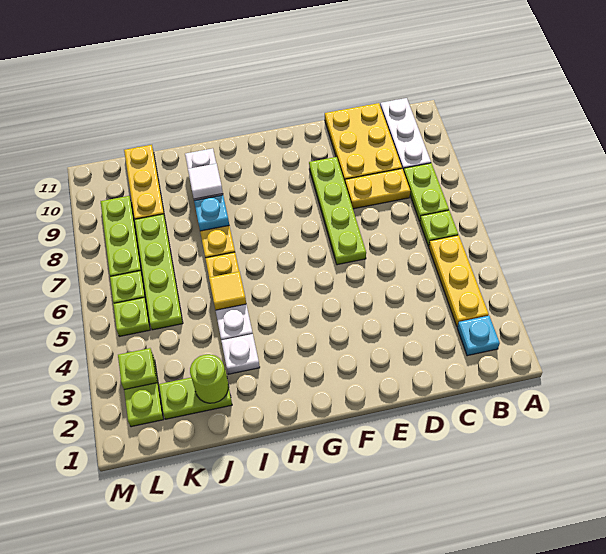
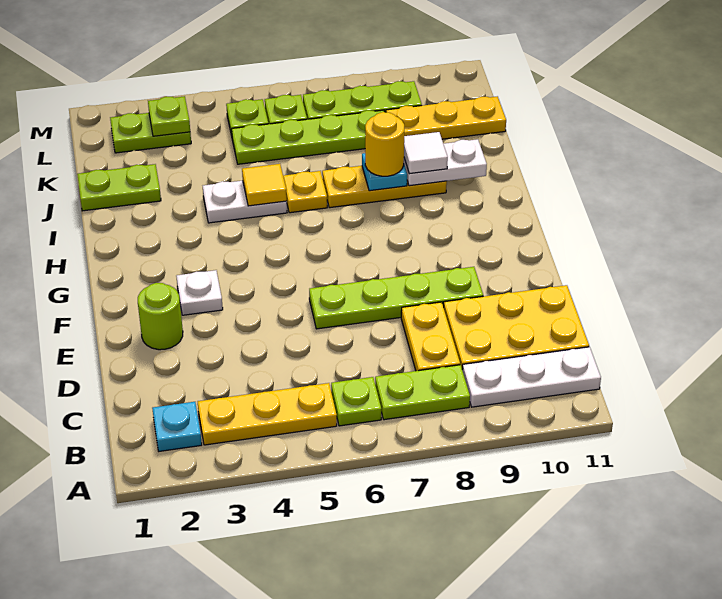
white plate I3 level 1 -> white plate F3 level 1
none -> yellow round brick I8 level 3
lime plate J2:K2 level 1 -> lime plate J1:J2 level 1
lime round brick J2 level 2 -> lime round brick E2 level 1

